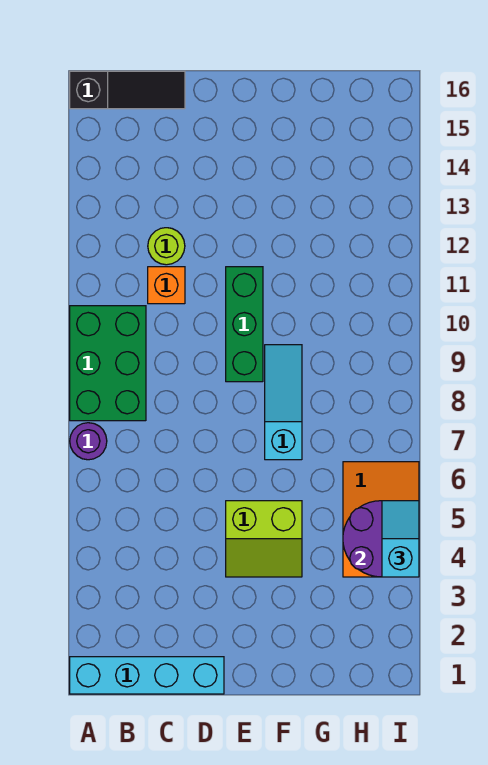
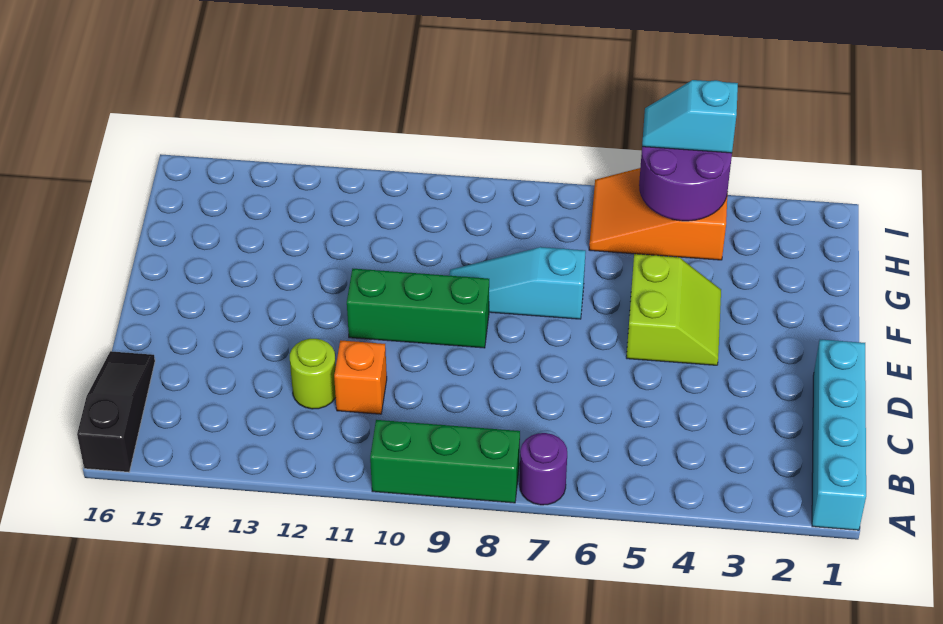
green brick A8:B10 level 1 -> green brick A8:A10 level 1

